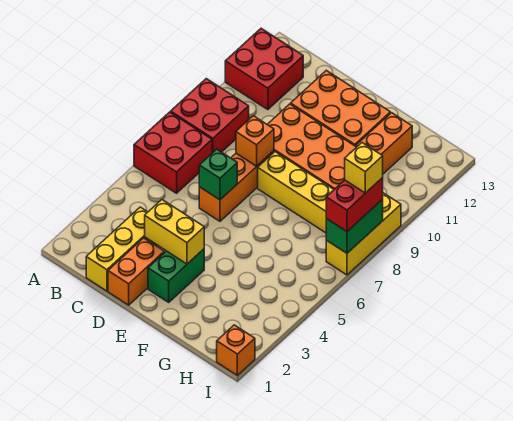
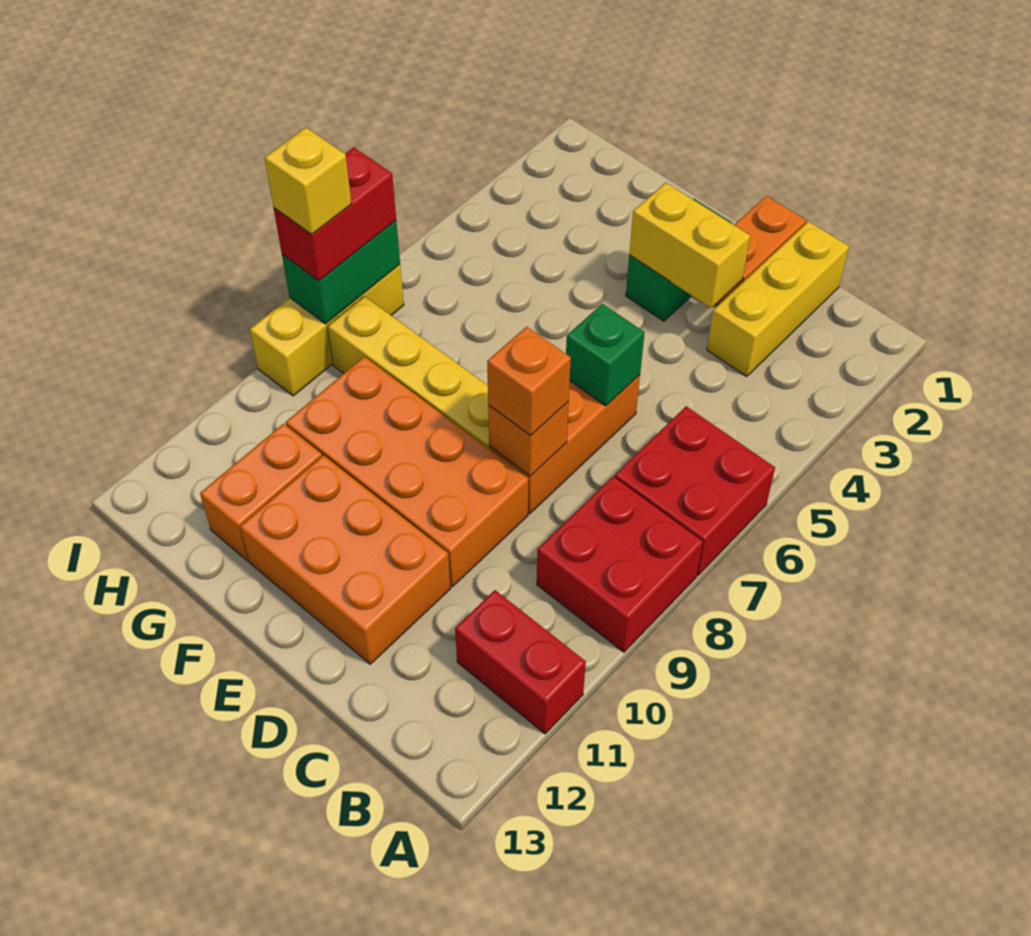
red brick A11:B12 level 1 -> red brick A11:B11 level 1
orange brick I1 level 1 -> orange brick D8 level 3

